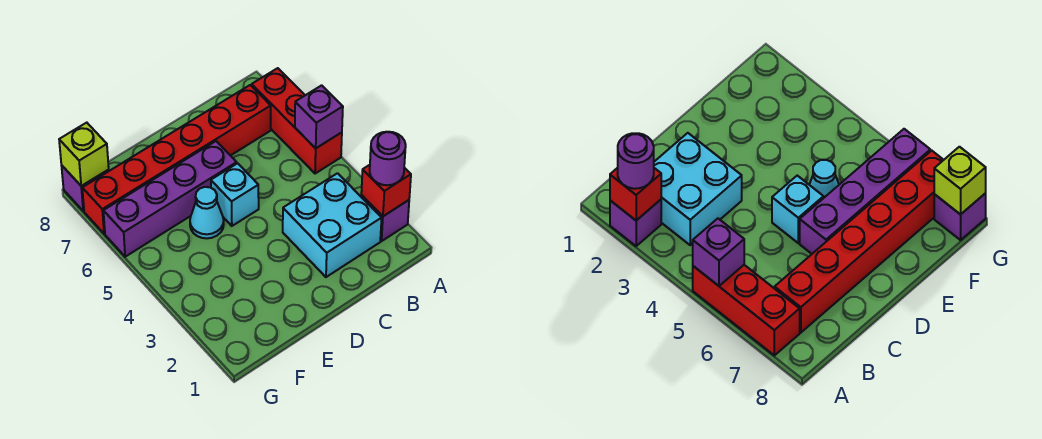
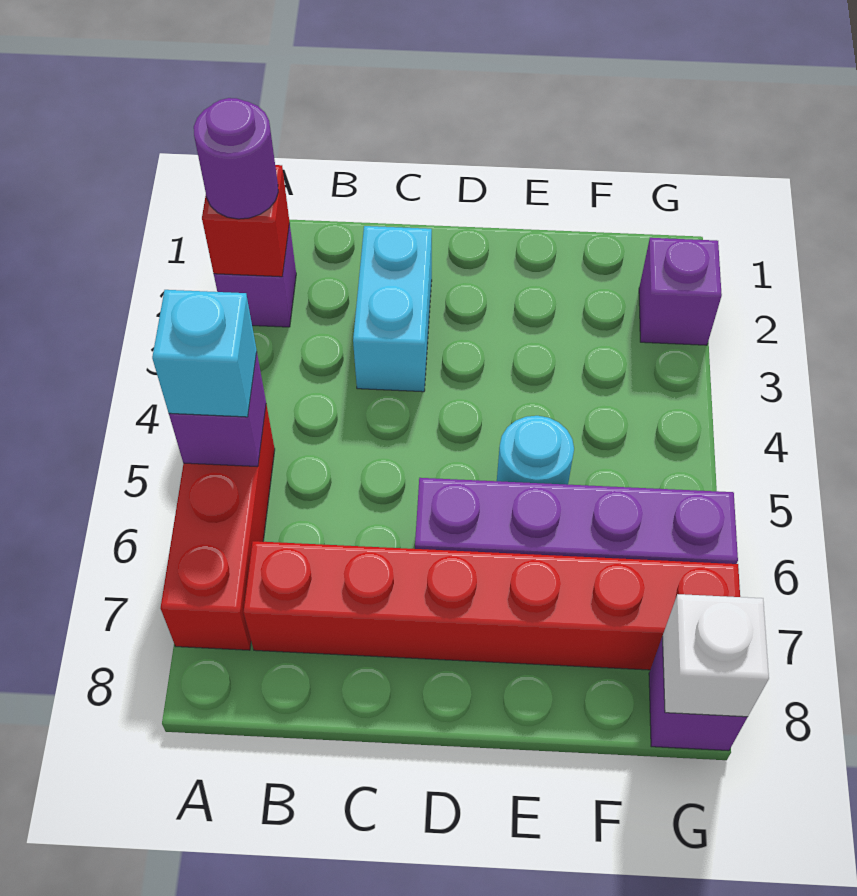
cyan brick B2:C3 level 1 -> cyan brick C2:C3 level 1
cyan brick D5 level 1 -> cyan brick A5 level 3
cyan cone E5 level 1 -> cyan round brick E5 level 1
none -> purple brick G2 level 1
lime brick G8 level 2 -> white brick G8 level 2

